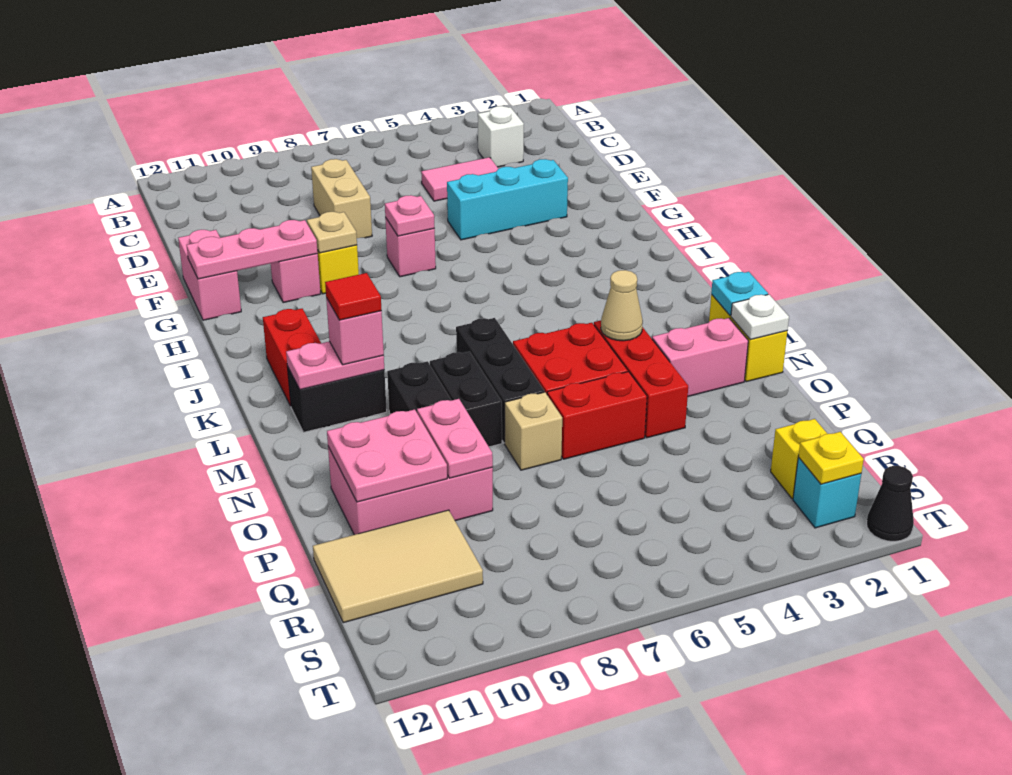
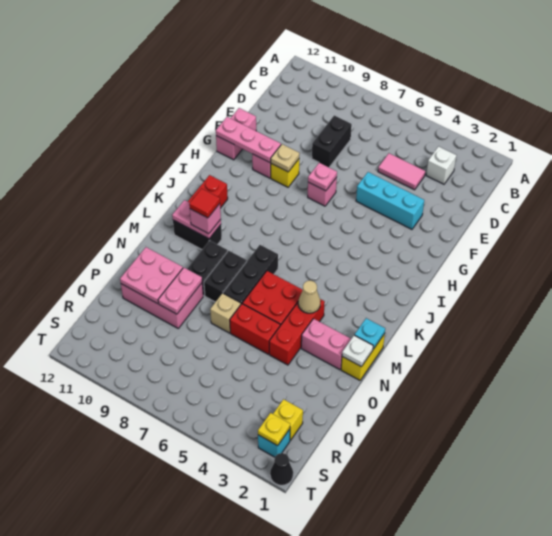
tan brick D8:E8 level 1 -> black brick D8:E8 level 1
tan tile Q10:R12 level 1 -> none

